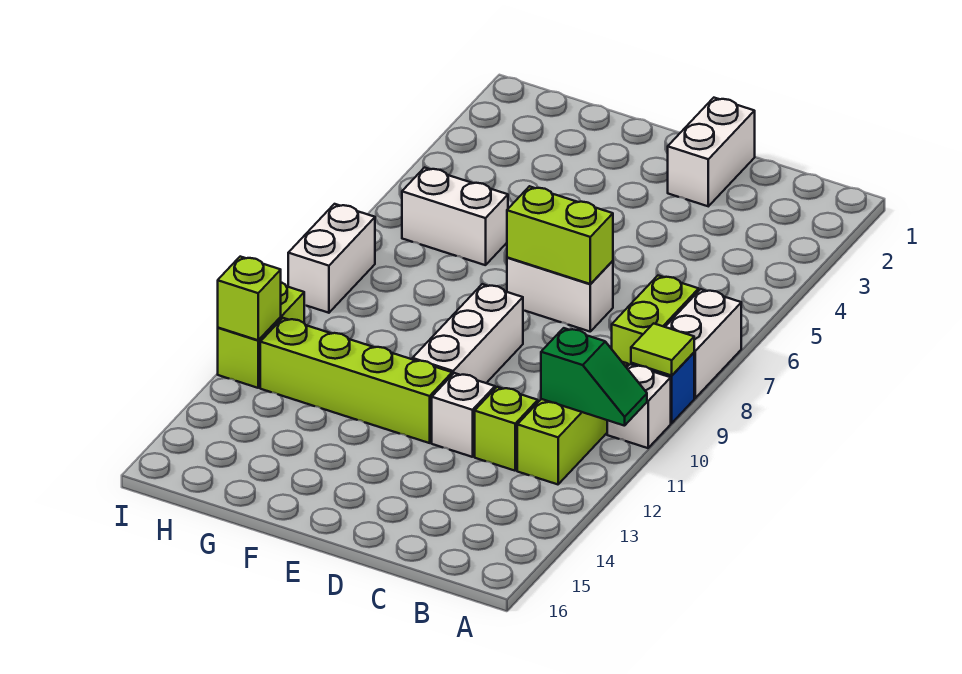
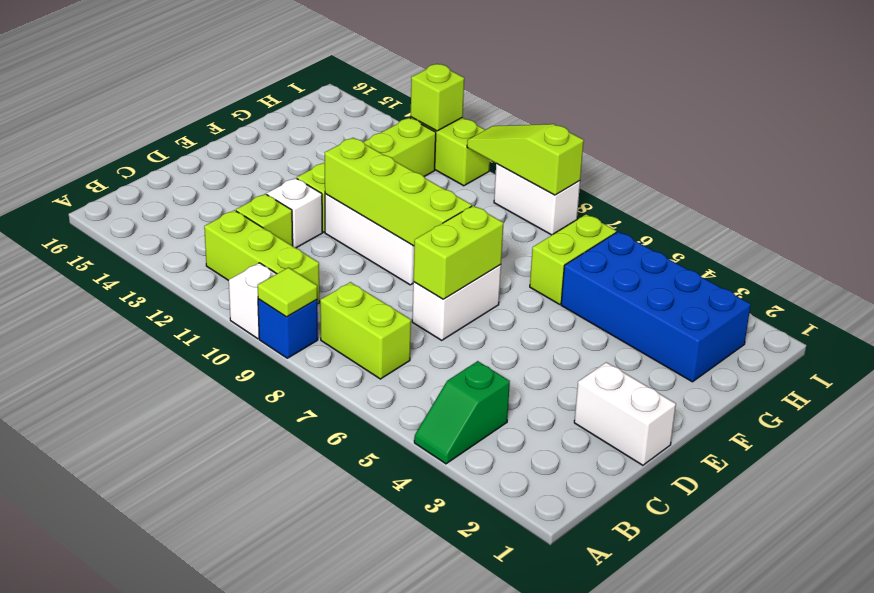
white brick A7:A8 level 1 -> none
green slope A11:B11 level 2 top B -> green slope A4:B4 level 1 top B
none -> lime brick E8:E11 level 2
none -> blue brick G2:H5 level 1
white brick G6:H6 level 1 -> lime brick G6:H6 level 1
none -> lime slope I8:I10 level 2 top 8

